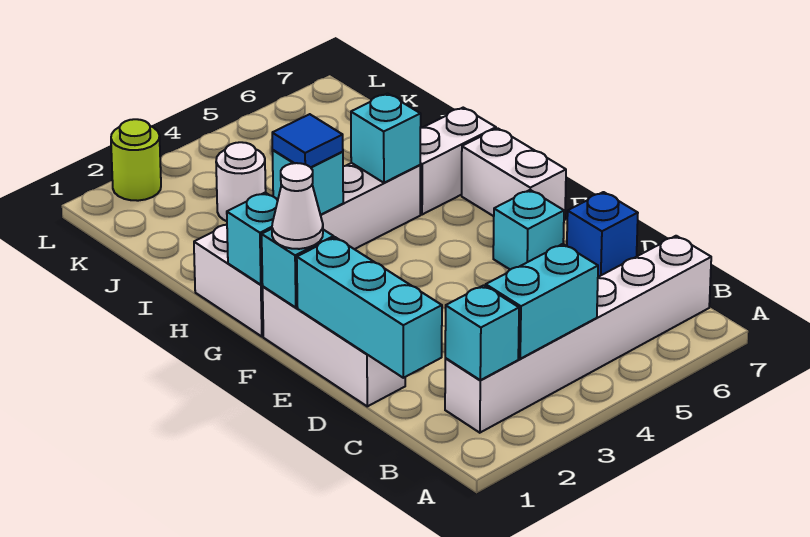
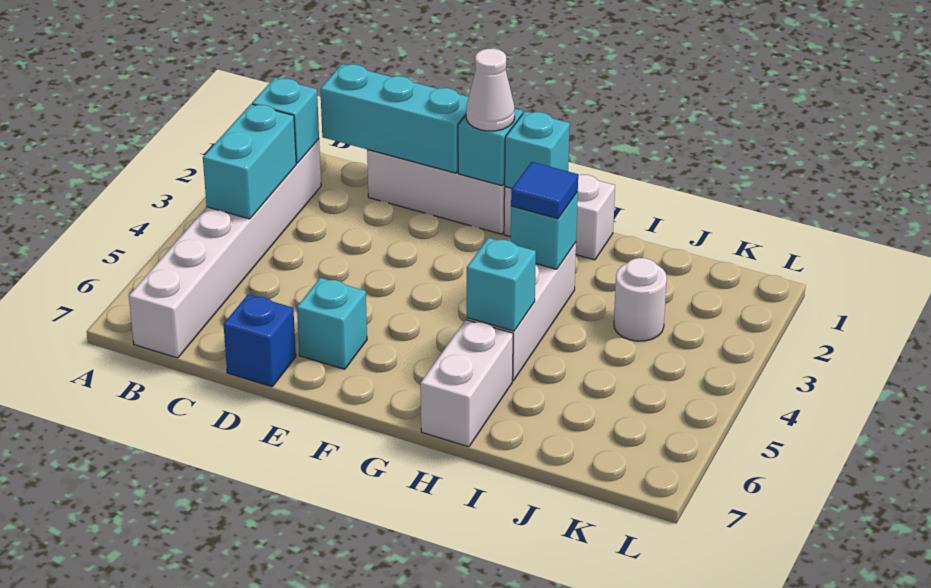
white brick F7:G7 level 1 -> none
lime round brick L2 level 1 -> none

